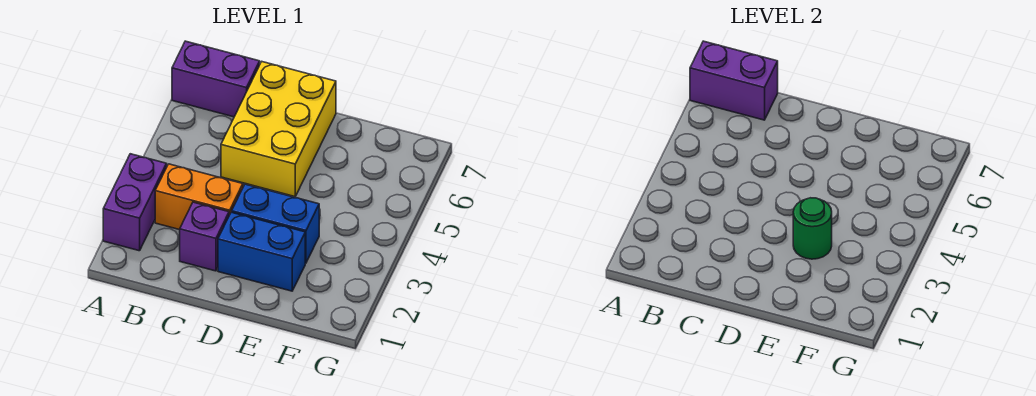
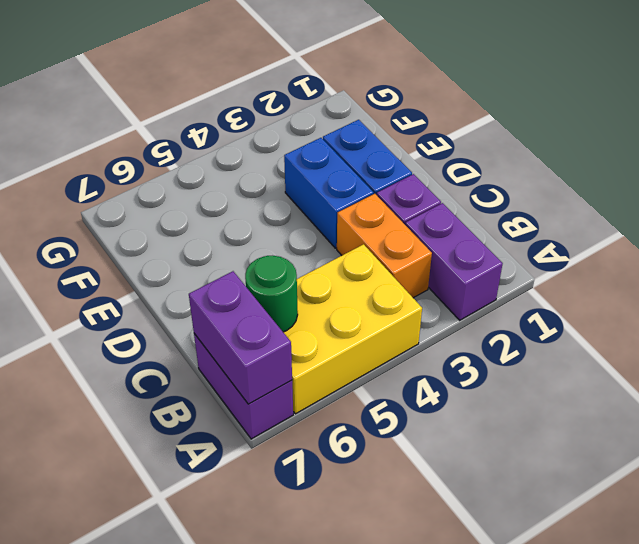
purple brick A2:A3 level 1 -> purple brick A2:B2 level 1
yellow brick C5:D7 level 1 -> yellow brick A4:B6 level 1
green round brick E3 level 2 -> green round brick B6 level 2

